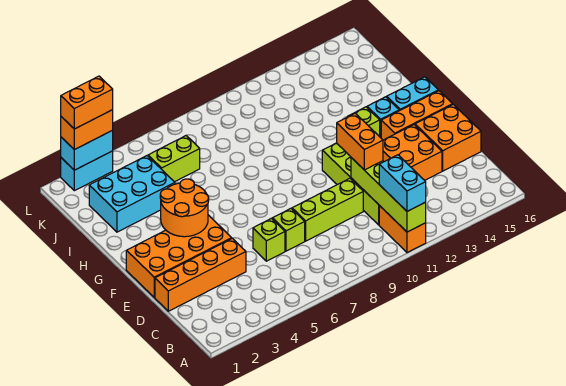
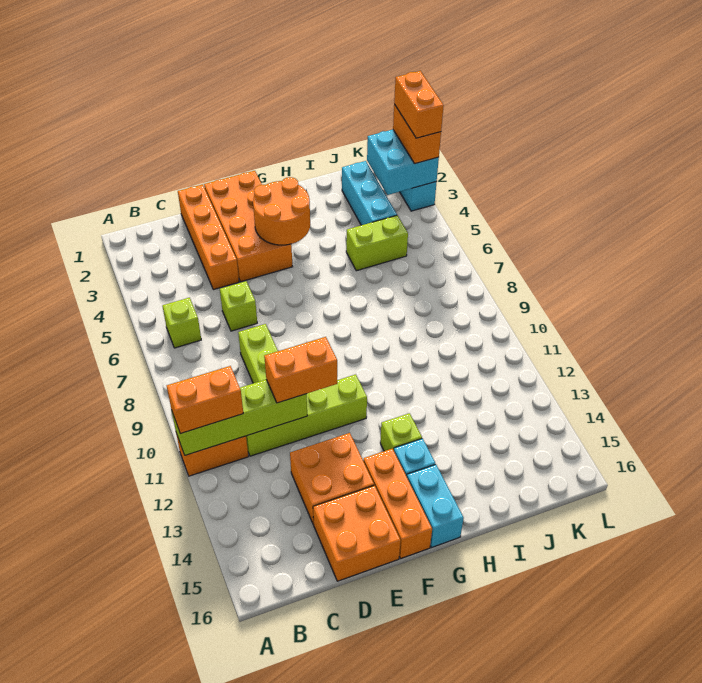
cyan brick A11:B11 level 3 -> orange brick A11:B11 level 3
lime brick D7 level 1 -> lime brick B6 level 1
cyan brick I2:J4 level 1 -> cyan brick J2:J4 level 1
lime brick J5:J6 level 1 -> lime brick I5:J5 level 1
cyan brick L2:L3 level 2 -> cyan brick K2:L3 level 2

